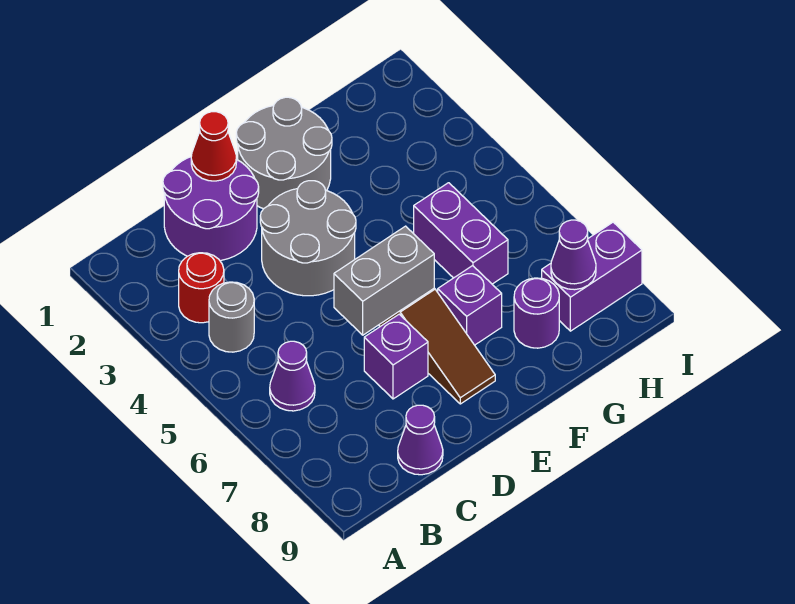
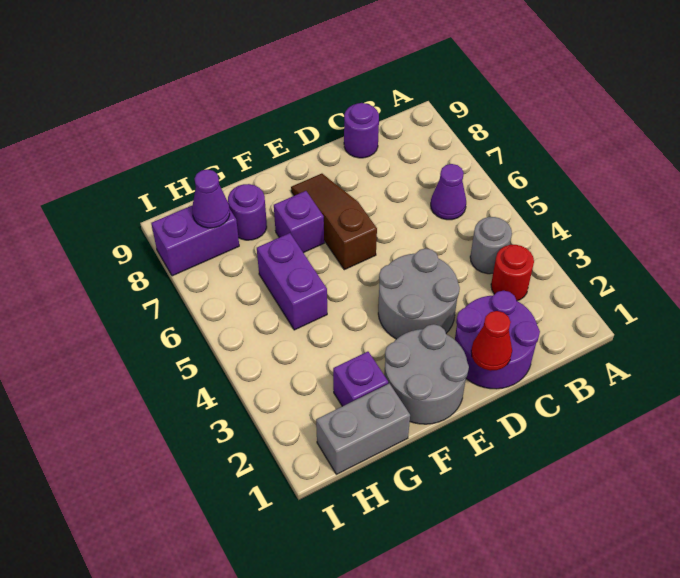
purple cone C9 level 1 -> purple round brick C9 level 1
grey brick D6:E6 level 2 -> grey brick G1:H1 level 1
purple brick D7 level 1 -> purple brick G2 level 1

